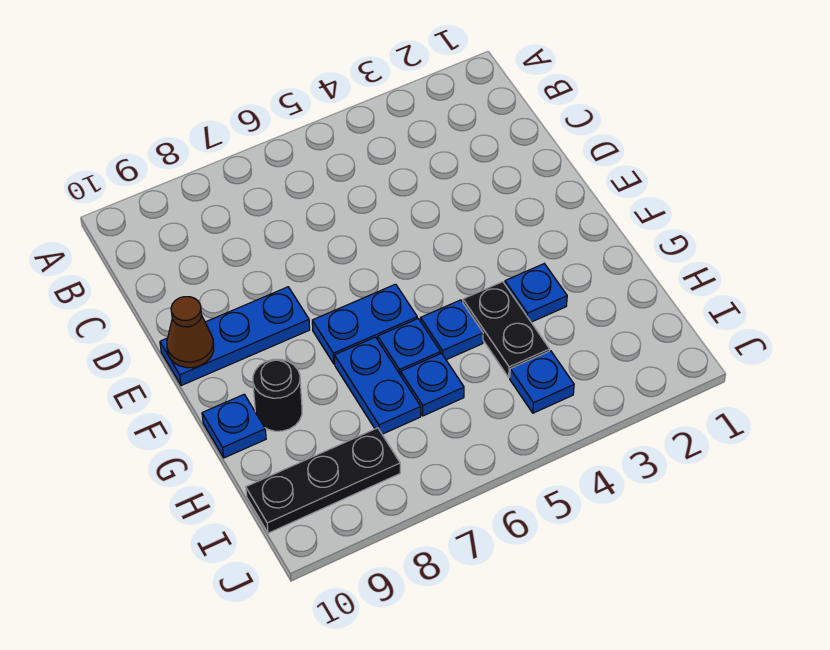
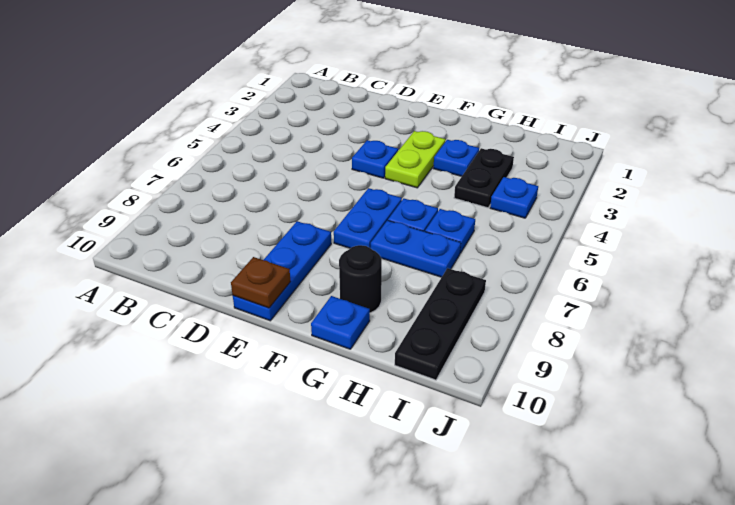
brown cone E10 level 2 -> brown plate E10 level 2
none -> lime plate F3:F4 level 1
black plate G4:H4 level 1 -> black plate H3:H4 level 1
blue plate G5 level 1 -> blue plate E4 level 1

